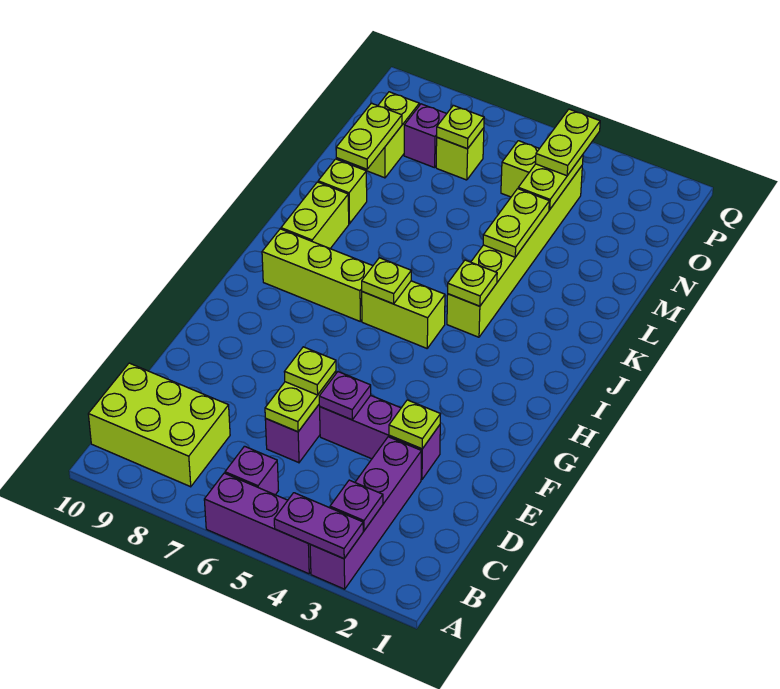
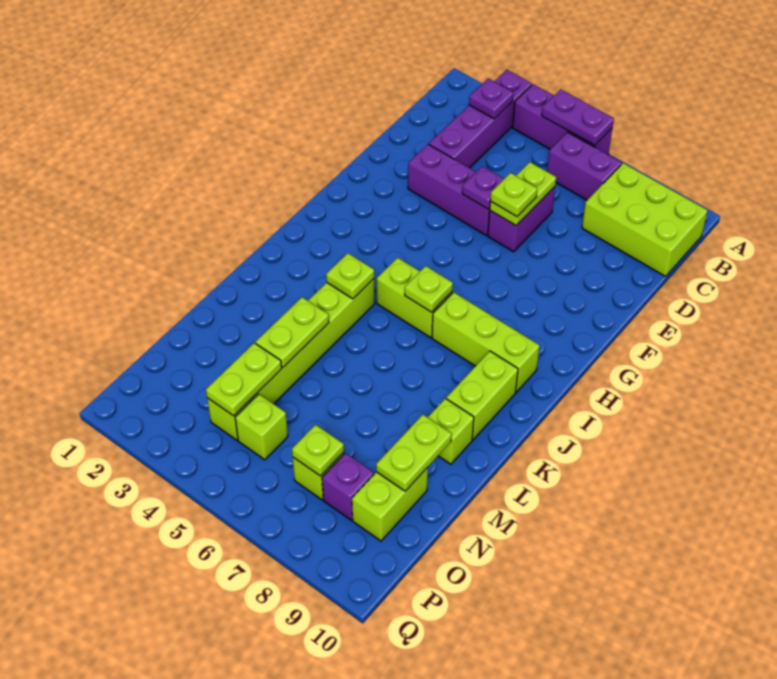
purple plate A3:A4 level 2 -> purple plate A5:A6 level 2
purple brick B6 level 1 -> purple brick B6:B7 level 1
lime plate E3 level 2 -> none
lime plate O4:P4 level 3 -> none

